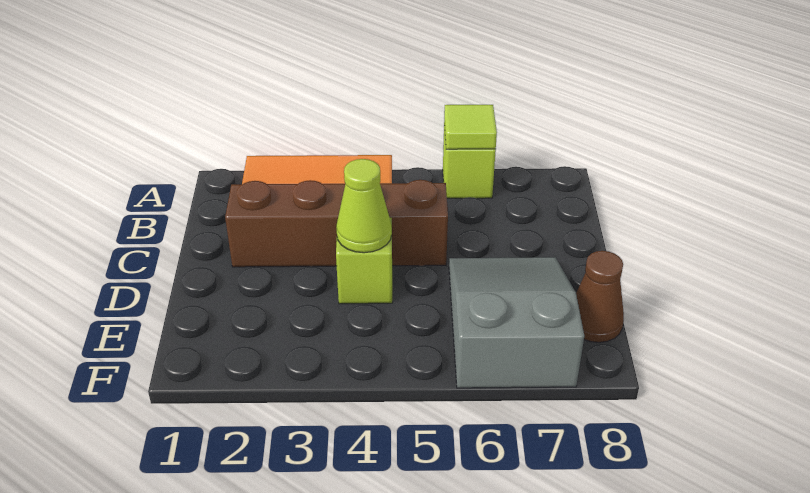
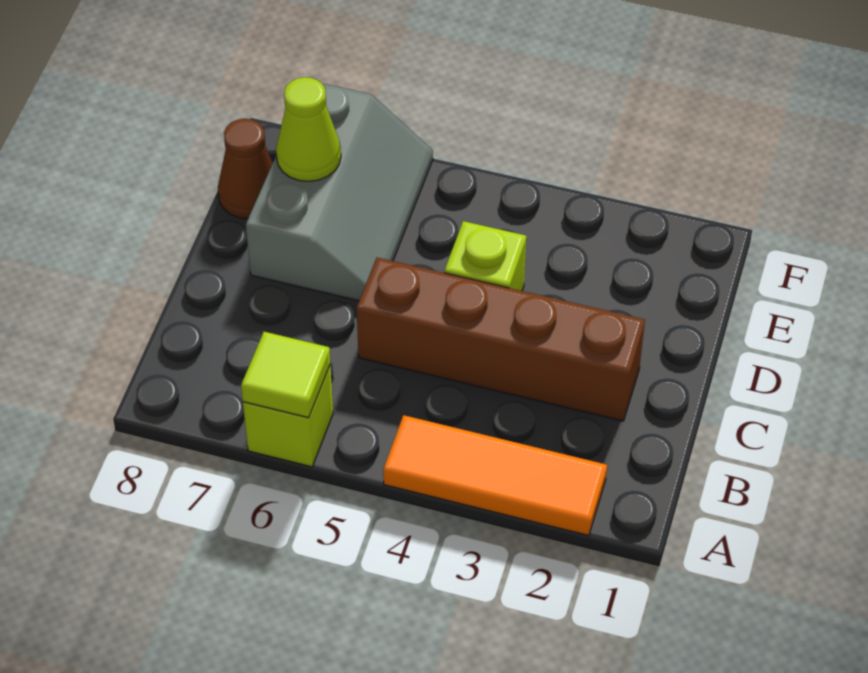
lime cone D4 level 2 -> lime cone E7 level 2
grey slope D6:F7 level 1 top F -> grey slope D6:F7 level 1 top 7

